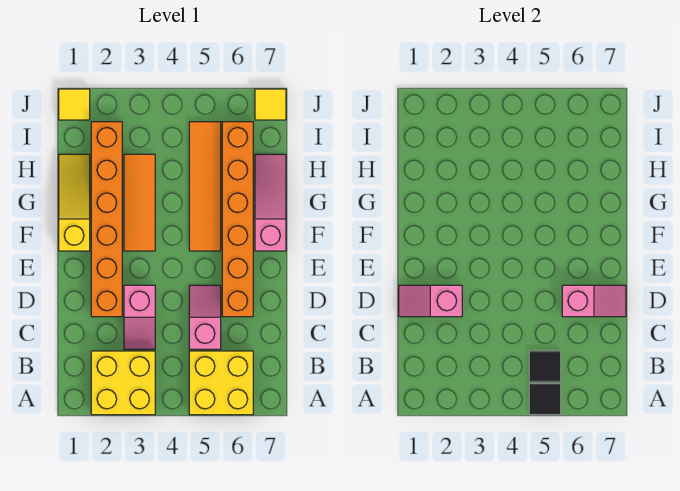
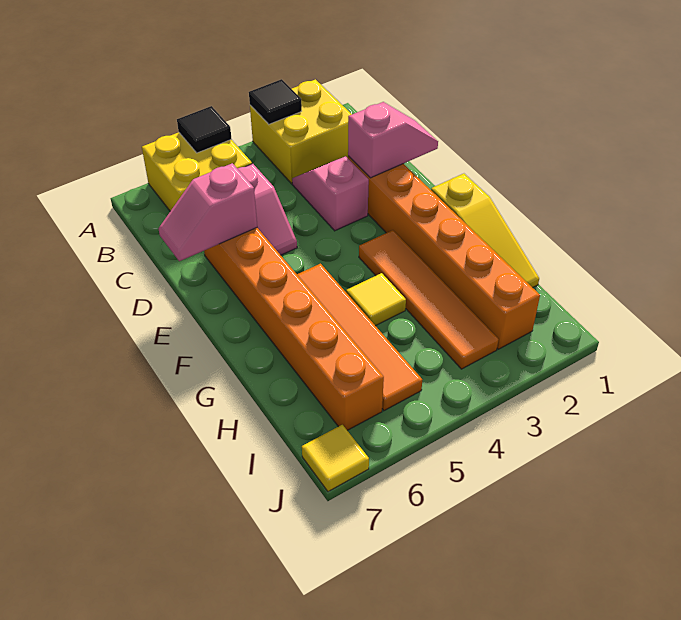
black tile B5 level 2 -> black tile A3 level 2
orange tile F3:H3 level 1 -> orange tile F3:I3 level 1
pink slope F7:H7 level 1 top F -> none
yellow tile J1 level 1 -> yellow tile G4 level 1

